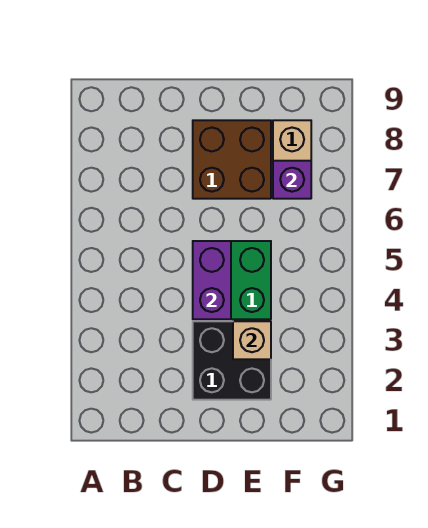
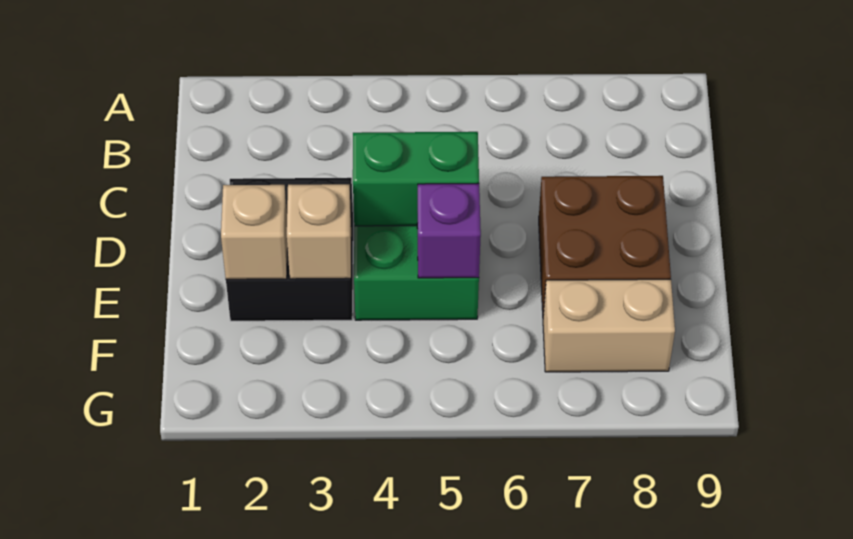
purple brick D4:D5 level 2 -> green brick D4:D5 level 2
none -> tan brick E2 level 2
purple brick F7 level 2 -> purple brick E5 level 2

